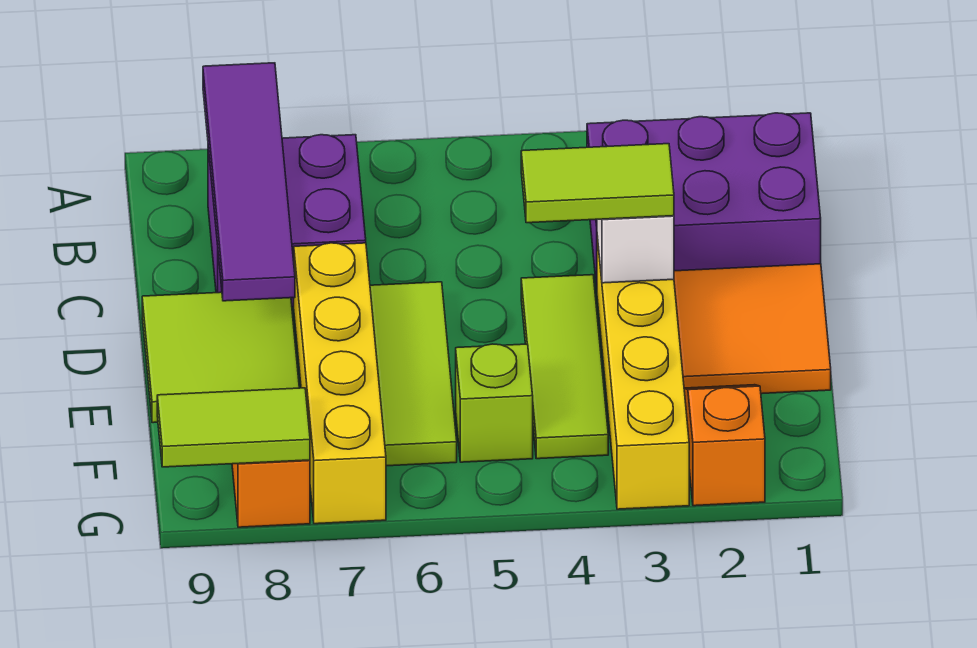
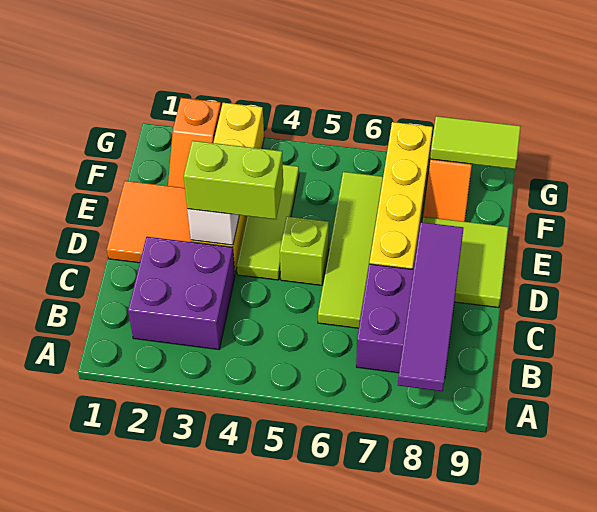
purple brick B1:C3 level 1 -> purple brick B2:C3 level 1
lime tile D3:D4 level 3 -> lime brick D3:D4 level 3
lime tile D6:F6 level 1 -> lime tile C6:F6 level 1
lime brick F5 level 1 -> lime brick D5 level 1

